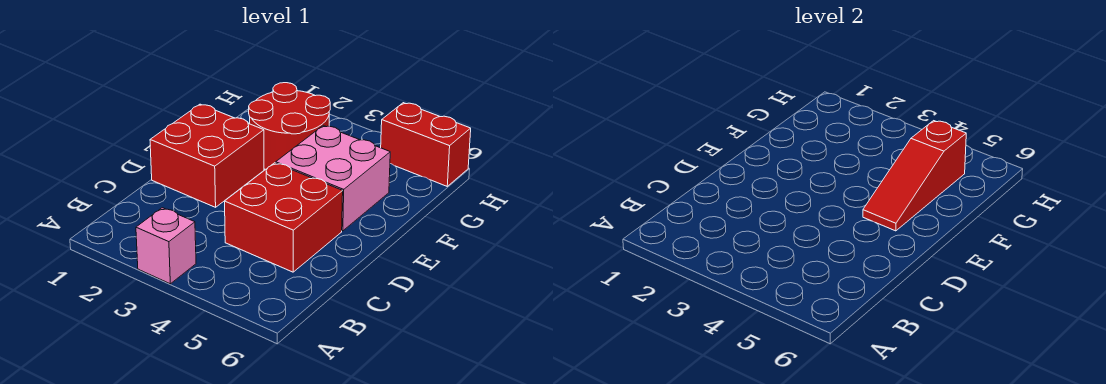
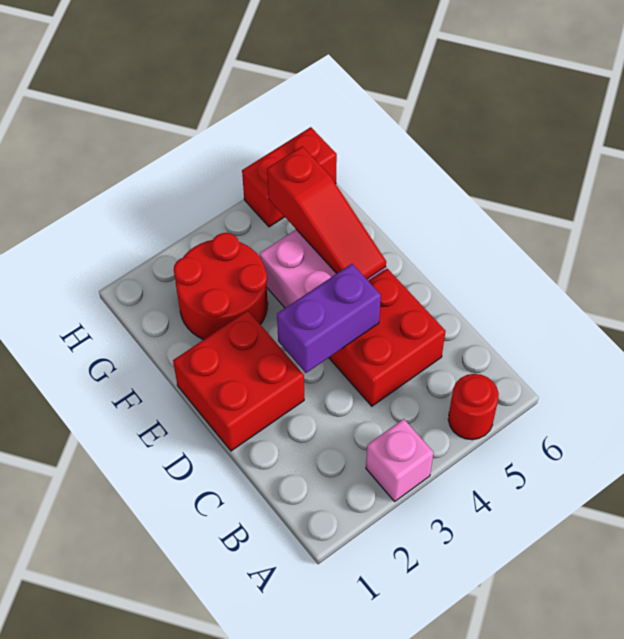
none -> red round brick A5 level 1
none -> purple brick D3:D4 level 2

